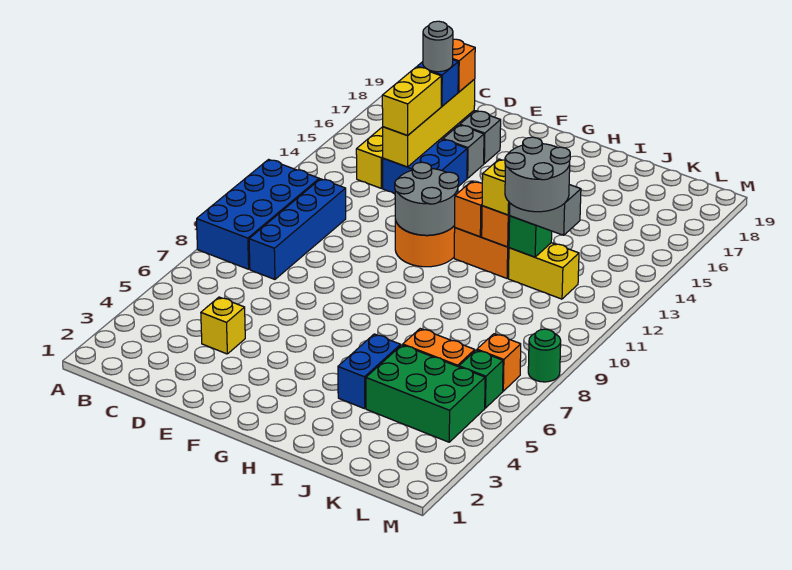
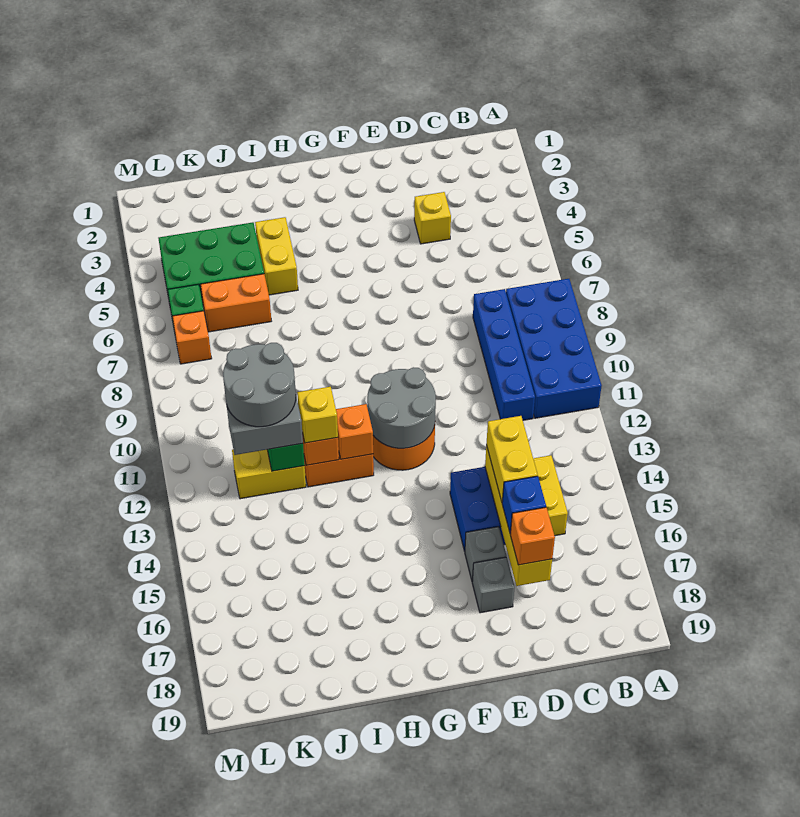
grey round brick D16 level 4 -> none
blue brick I4:I5 level 1 -> yellow brick I4:I5 level 1
green round brick M8 level 1 -> none

